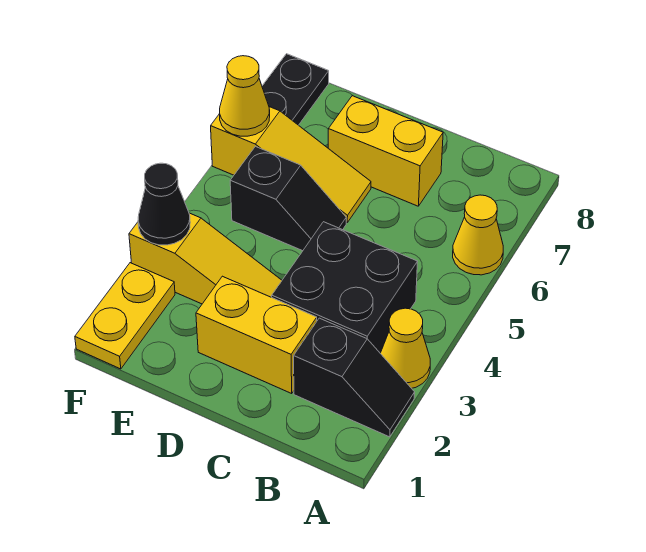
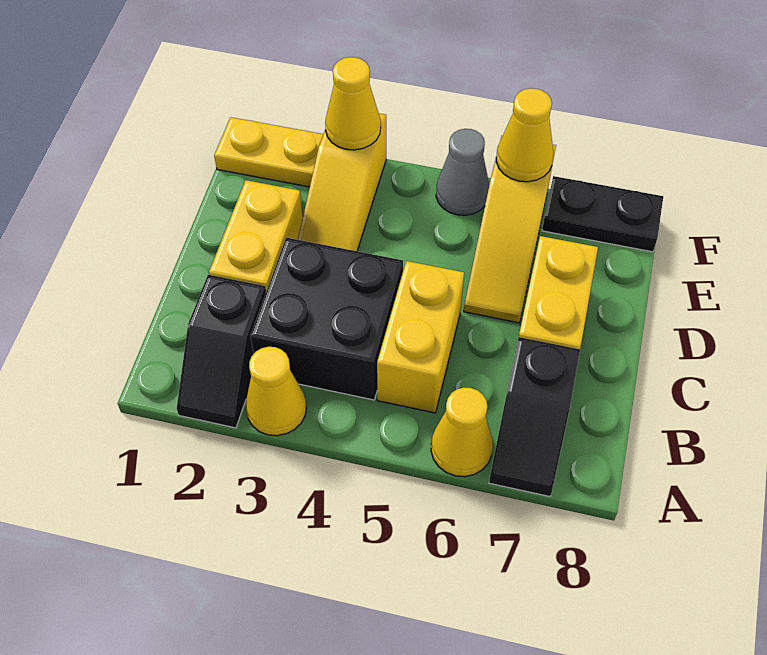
none -> yellow brick B5:C5 level 1
black slope D5:E5 level 1 top E -> black slope A7:B7 level 1 top B
black cone F3 level 2 -> yellow cone F3 level 2
none -> grey cone F5 level 1

